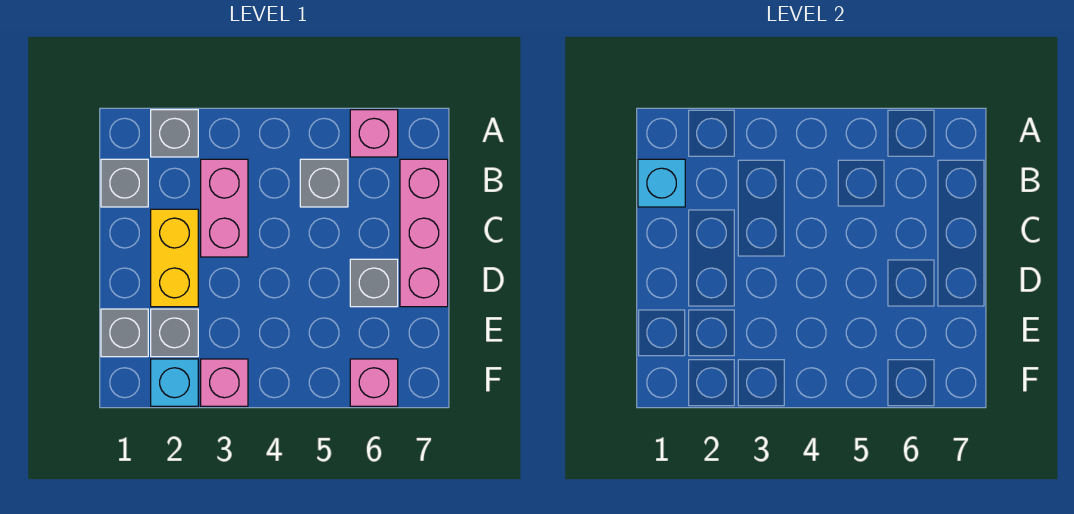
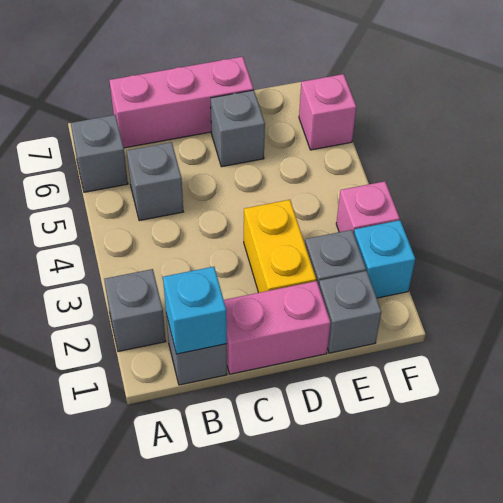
pink brick A6 level 1 -> grey brick A6 level 1
pink brick B3:C3 level 1 -> pink brick C1:D1 level 1
yellow brick C2:D2 level 1 -> yellow brick D2:D3 level 1

